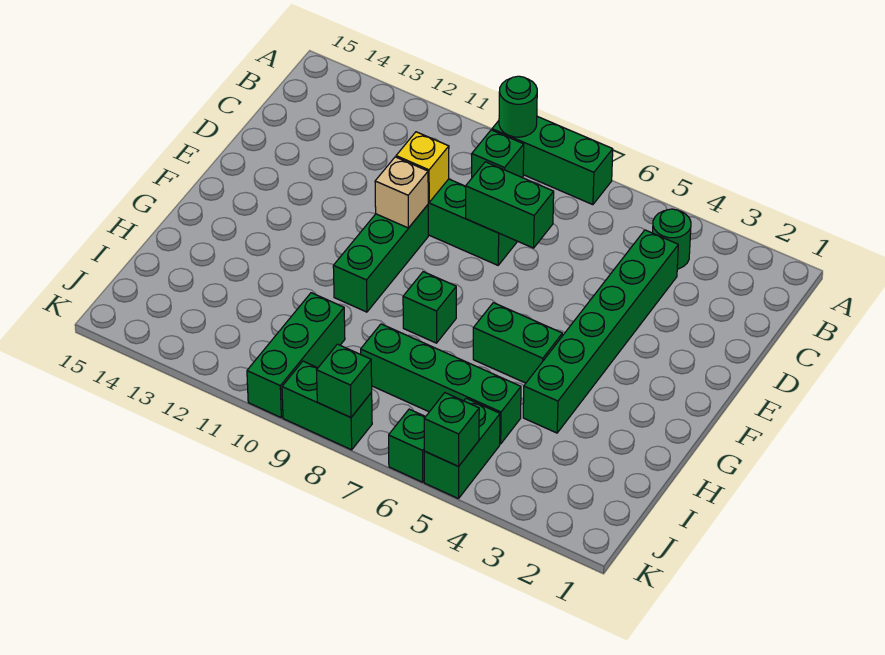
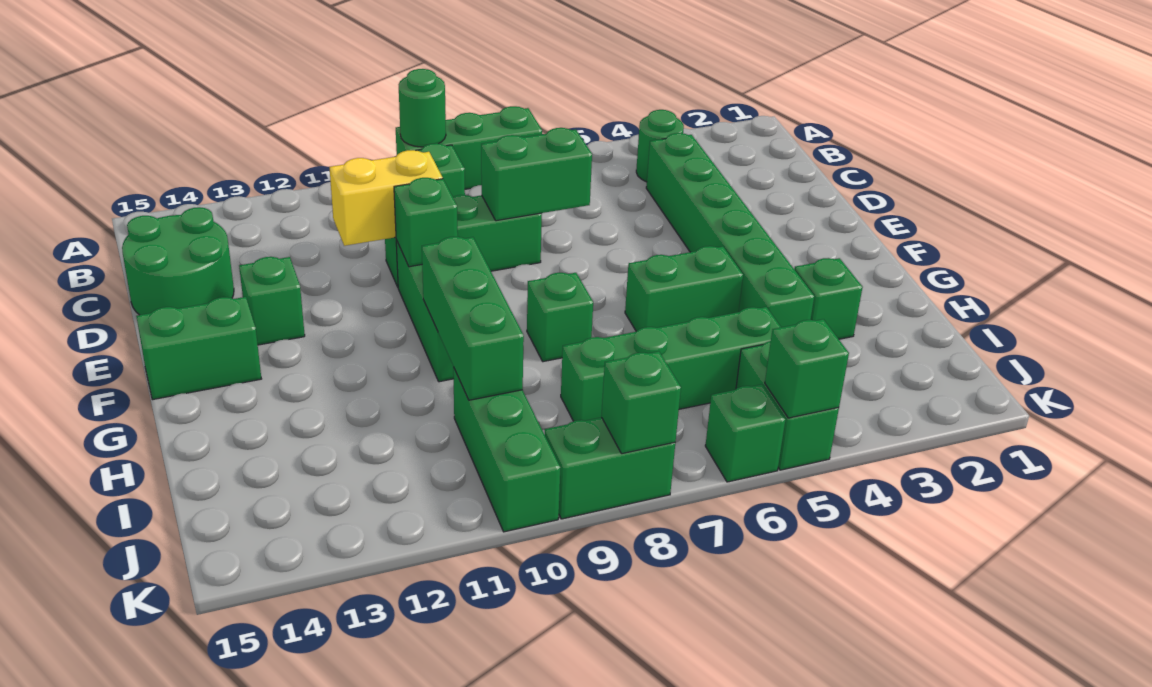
none -> green round brick C14:D15 level 1
yellow brick D10 level 2 -> yellow brick D10:D11 level 2
tan brick E10 level 2 -> green brick E10 level 2
none -> green brick E13 level 1
none -> green brick F14:F15 level 1
none -> green brick G10:I10 level 2
none -> green brick H3 level 1

